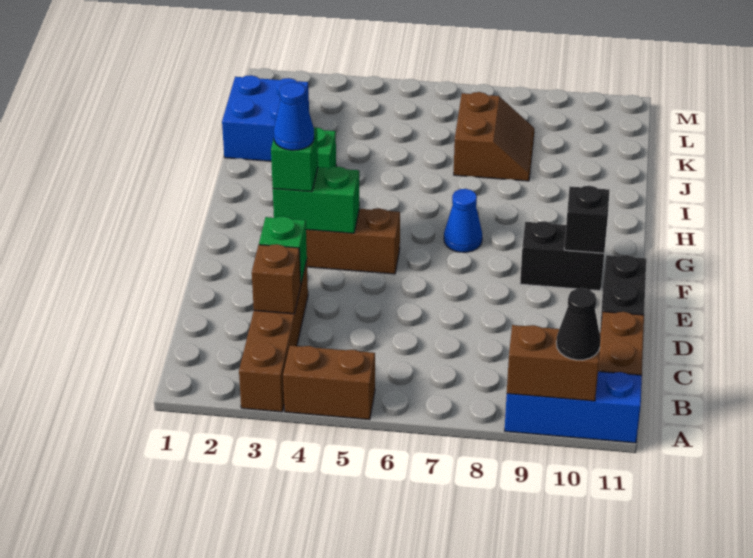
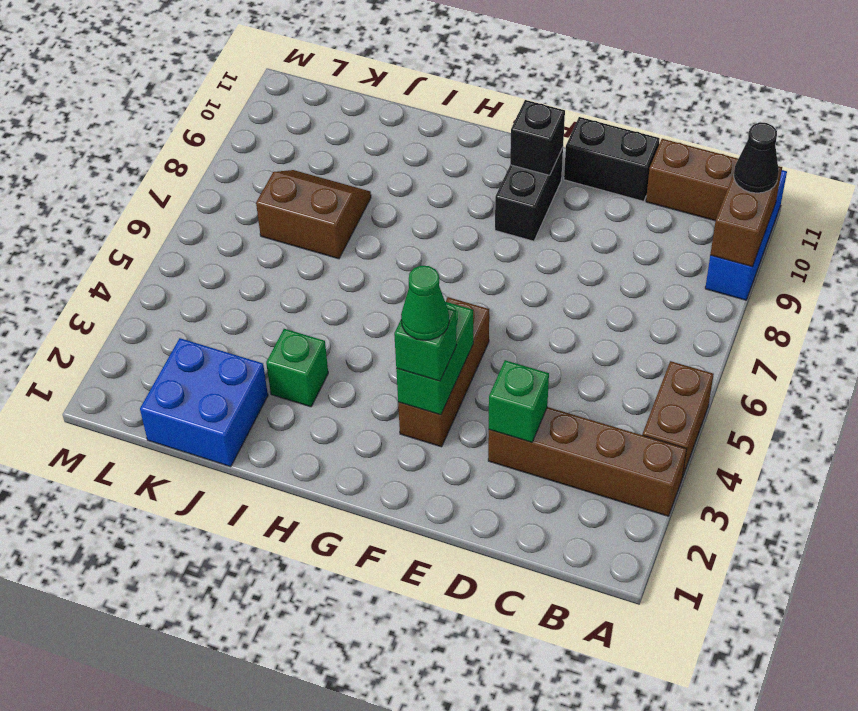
brown brick C3 level 2 -> none
blue cone F3 level 4 -> green cone F3 level 4
blue cone G7 level 1 -> none

